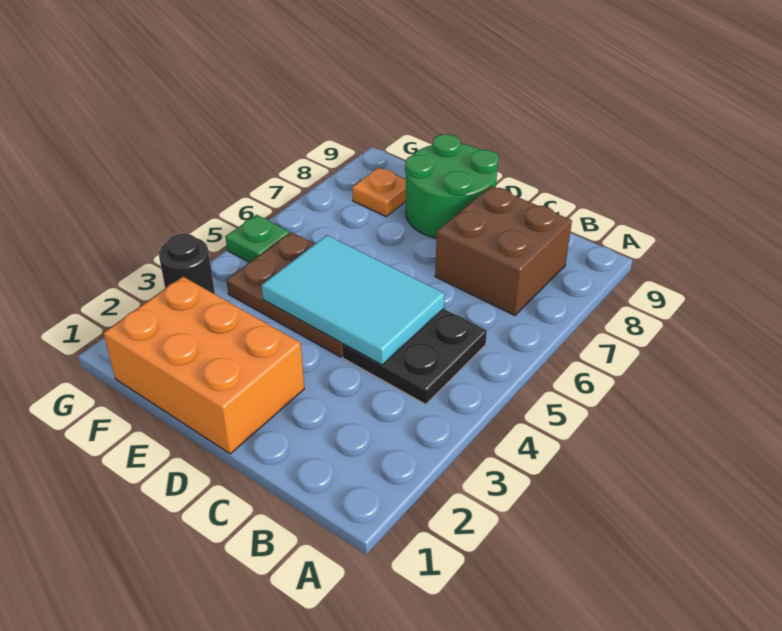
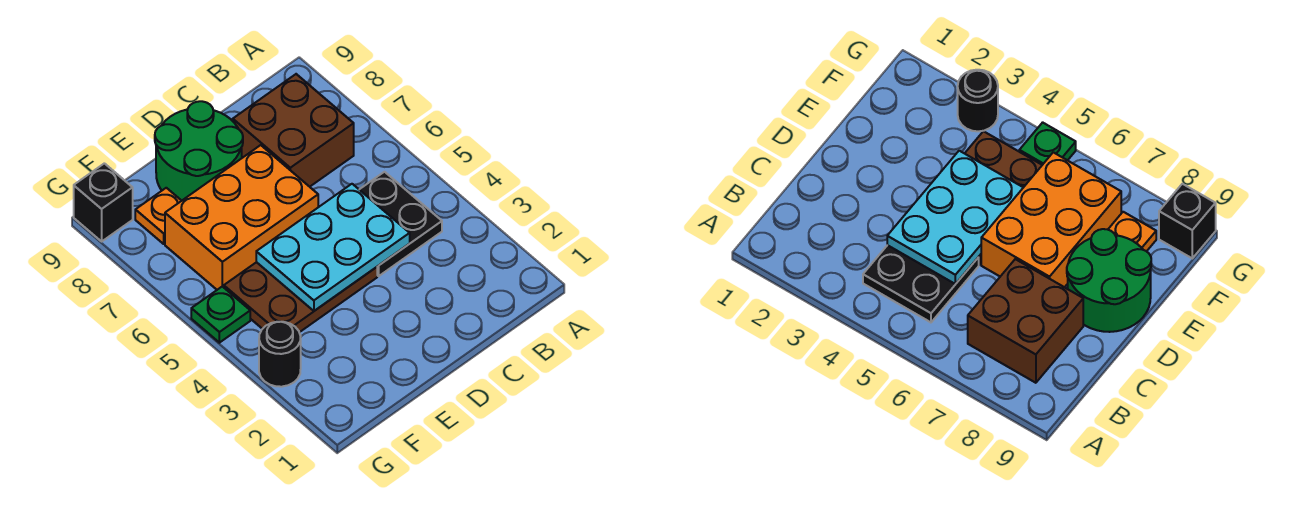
cyan tile C4:E5 level 2 -> cyan plate C4:E5 level 2
orange brick D1:F2 level 1 -> orange brick D6:F7 level 1
none -> black brick G9 level 1

